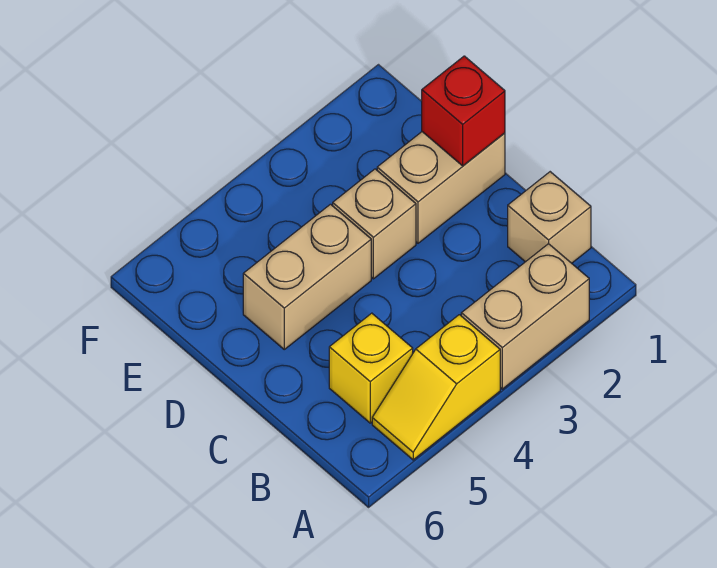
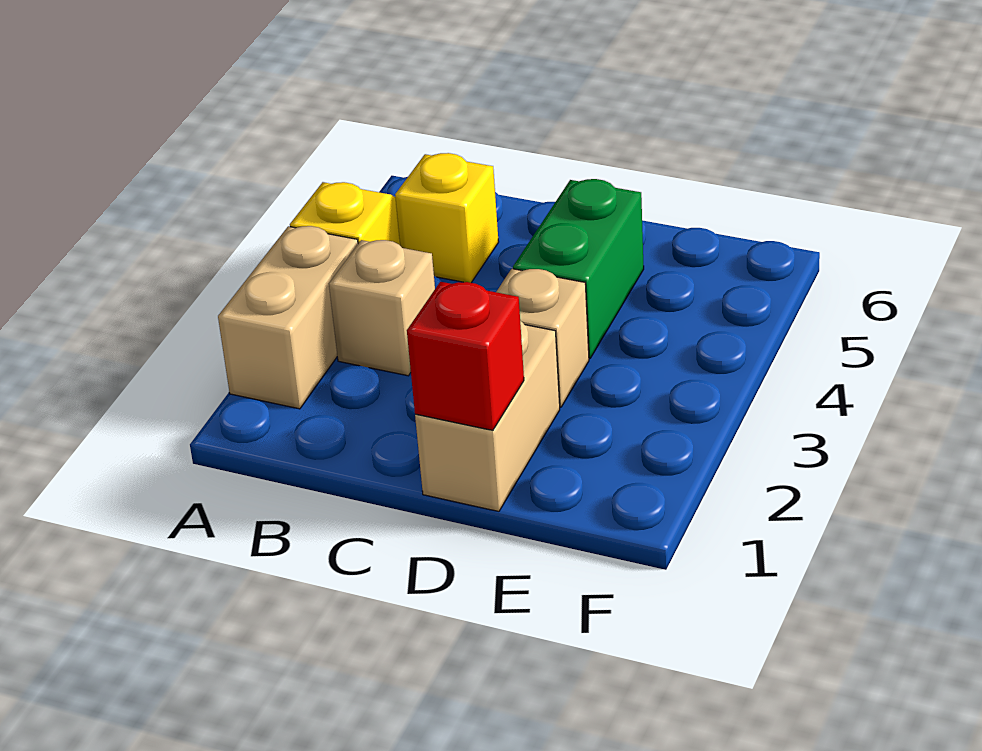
tan brick B1 level 1 -> tan brick B3 level 1
tan brick D4:D5 level 1 -> green brick D4:D5 level 1

